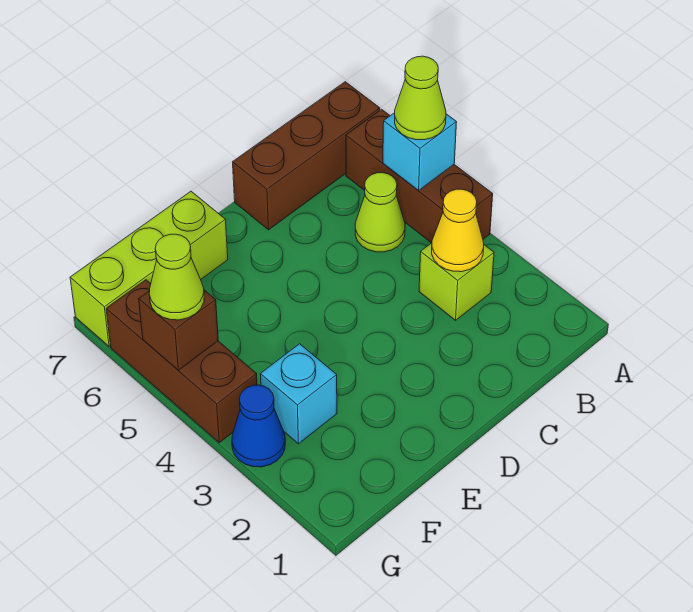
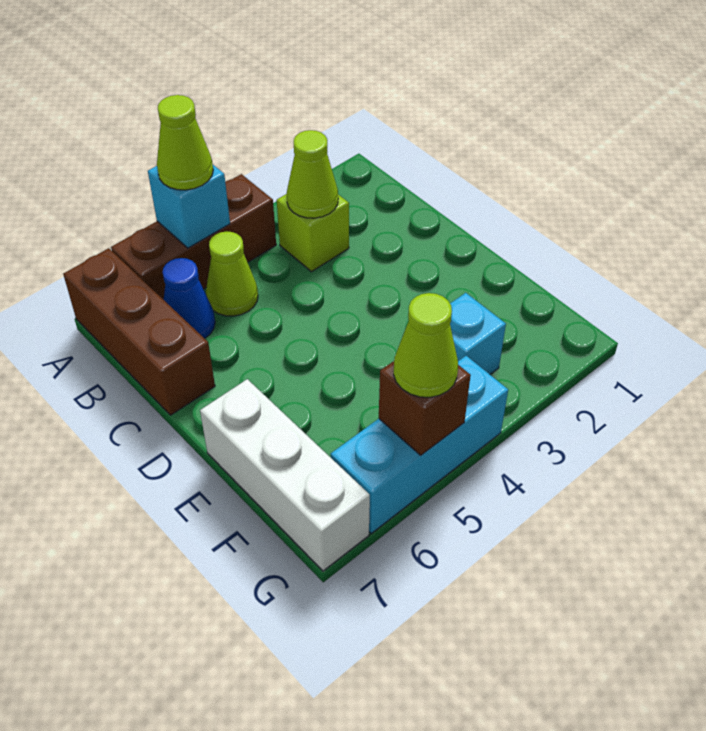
yellow cone B3 level 2 -> lime cone B3 level 2
lime brick E7:G7 level 1 -> white brick E7:G7 level 1
blue cone G3 level 1 -> blue cone B6 level 1
brown brick G4:G6 level 1 -> cyan brick G4:G6 level 1

